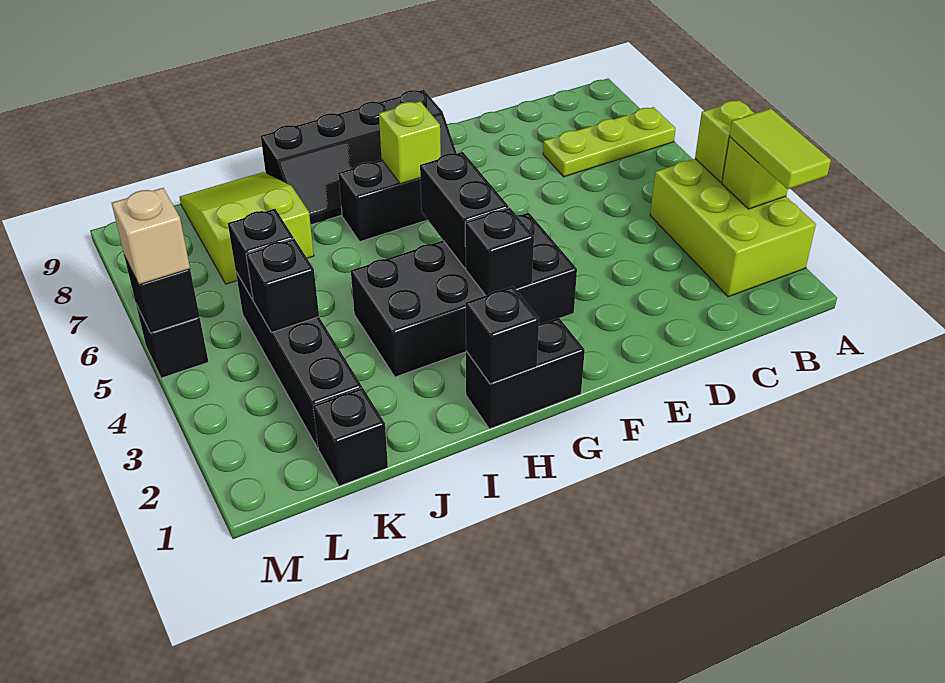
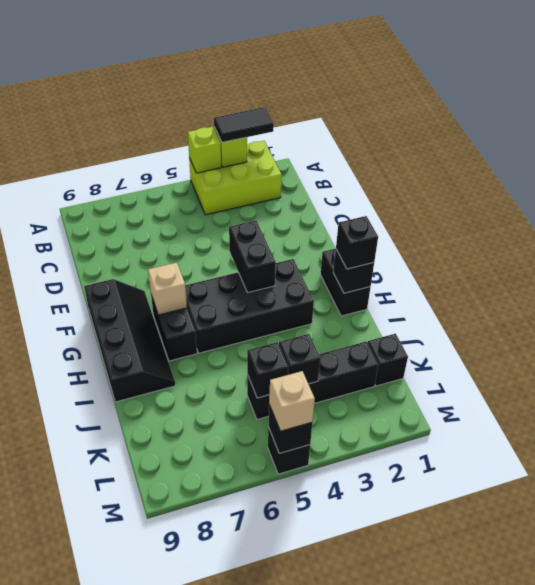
lime tile A2:A3 level 3 -> black tile A2:A3 level 3
lime plate A7:C7 level 1 -> none
black brick F3:I4 level 1 -> black brick G3:H6 level 1
black brick G3 level 2 -> black brick H1 level 3
black brick G4:G5 level 2 -> black brick F4:G4 level 2
lime brick G7 level 2 -> tan brick G7 level 2
lime slope J7:K9 level 1 top 7 -> none

